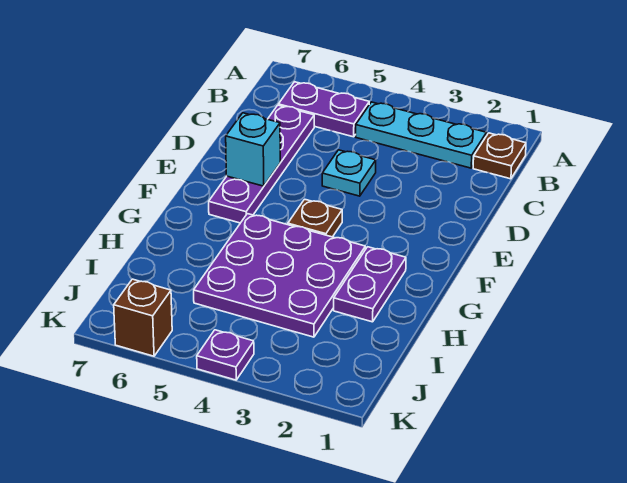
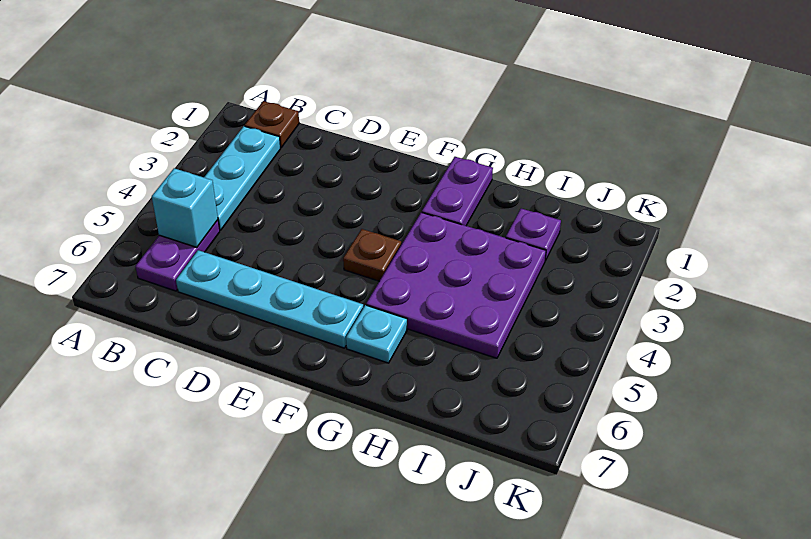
purple plate C6:F6 level 1 -> cyan plate C6:F6 level 1
cyan plate D4 level 1 -> cyan plate G6 level 1
cyan brick E6 level 2 -> cyan brick B5 level 2
purple plate G2:H2 level 1 -> purple plate G1:G2 level 1
purple plate K4 level 1 -> purple plate I2 level 1
brown brick K6 level 1 -> none

